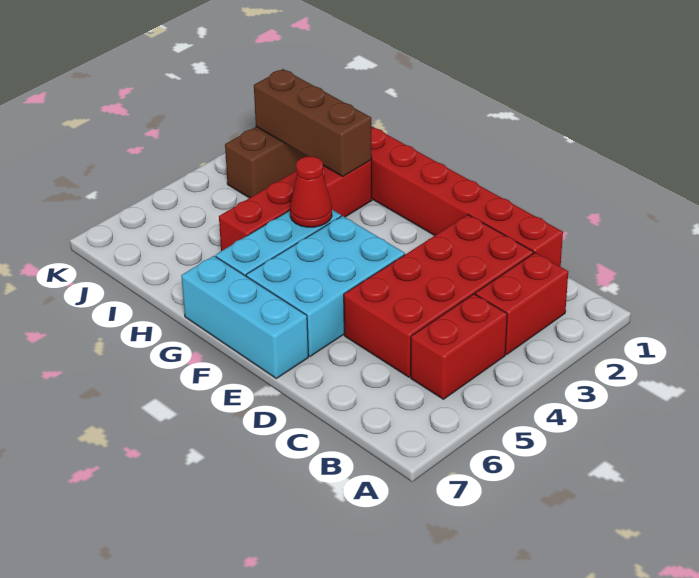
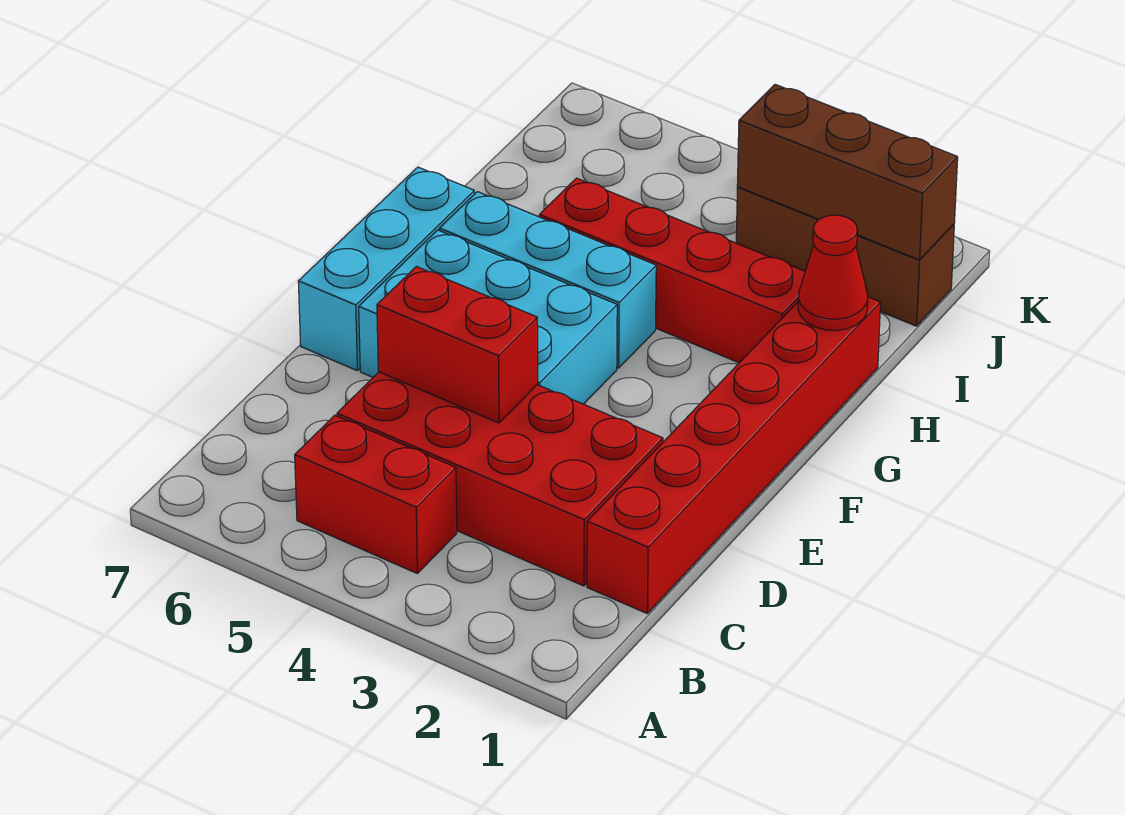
red brick B2:B3 level 1 -> red brick D4:D5 level 2
red cone G4 level 2 -> red cone H1 level 2
brown brick H2:J2 level 2 -> brown brick J1:J3 level 2

